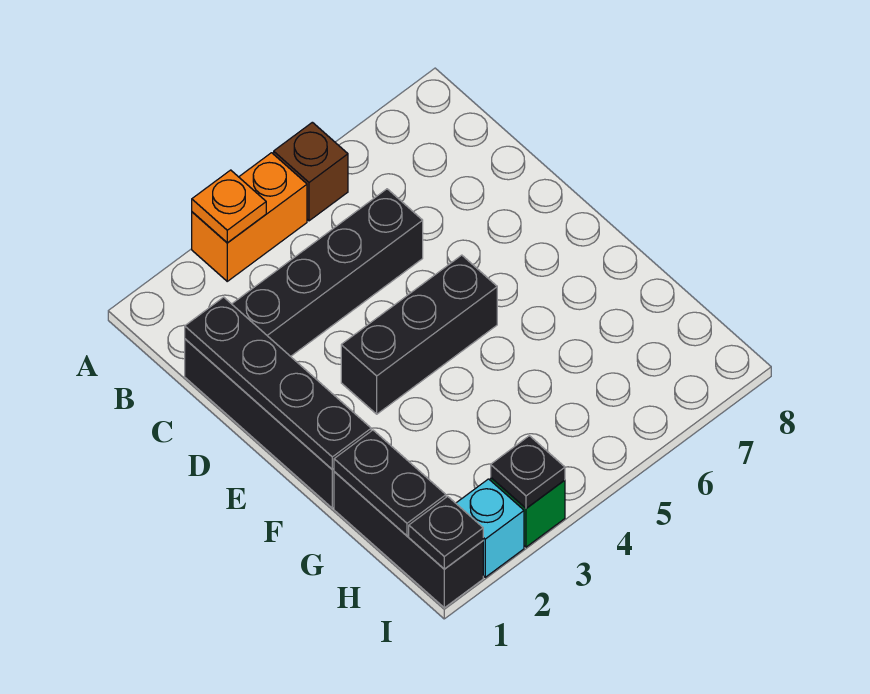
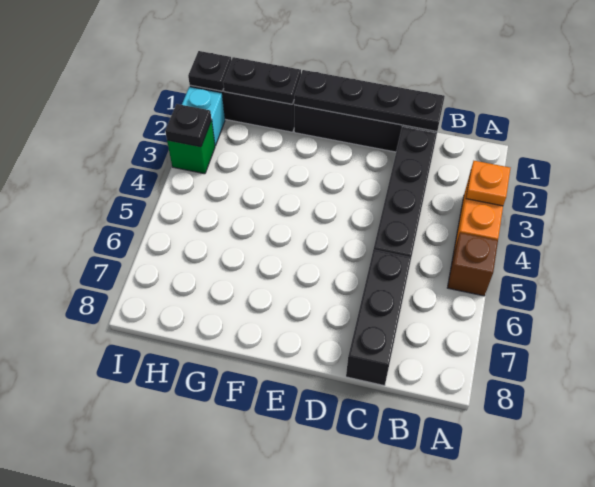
black brick E3:E5 level 1 -> black brick C6:C8 level 1

